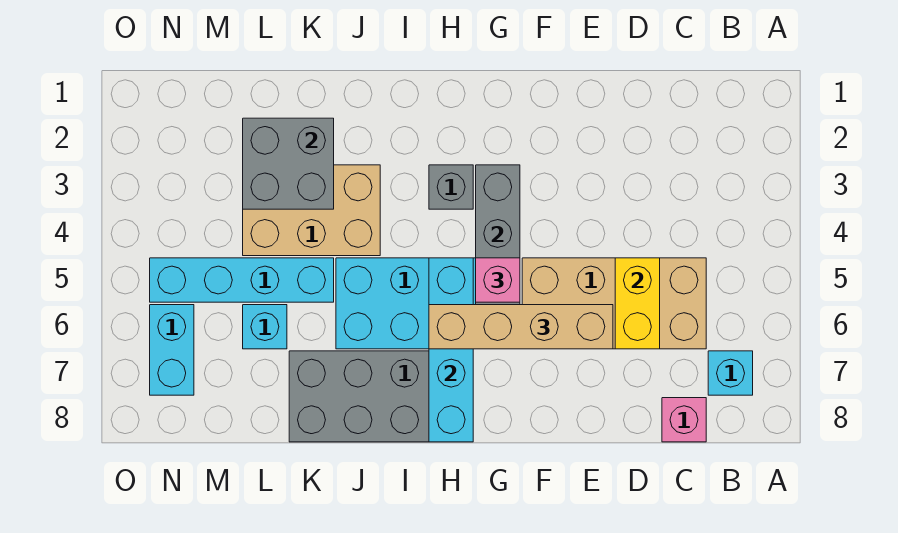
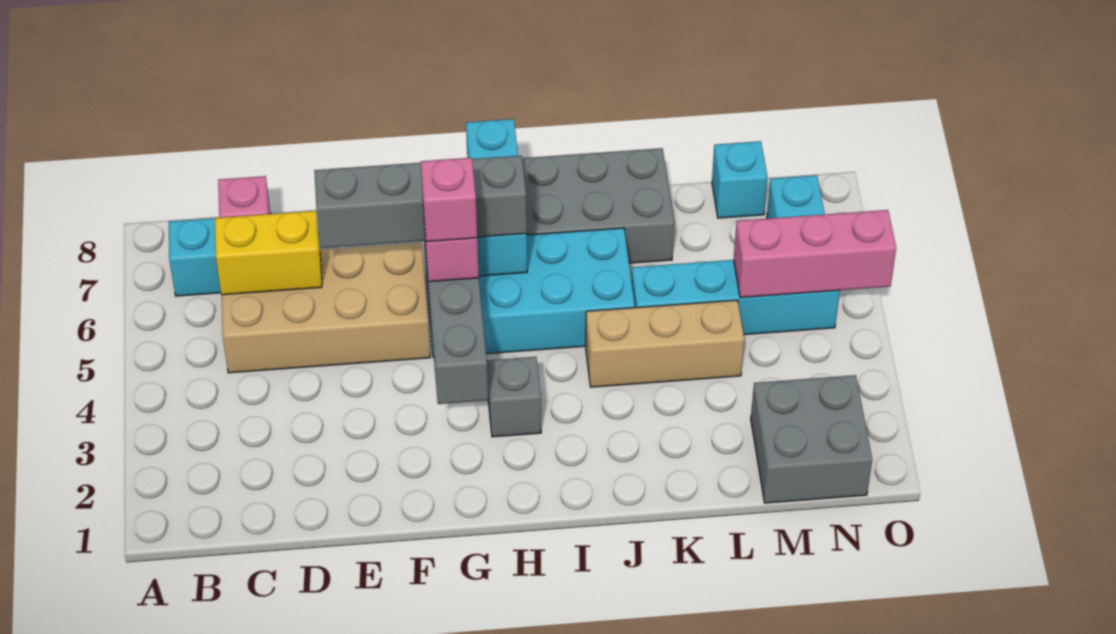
yellow brick D5:D6 level 2 -> yellow brick C6:D6 level 2
tan brick E6:H6 level 3 -> grey brick E6:H6 level 3
none -> pink brick G5 level 4
cyan brick H5:H8 level 2 -> cyan brick H6:H8 level 2
tan brick J3:L4 level 1 -> tan brick J4:L4 level 1
grey brick K2:L3 level 2 -> grey brick M1:N2 level 1
cyan brick L6 level 1 -> cyan brick M8 level 1
none -> pink brick M5:O5 level 2

